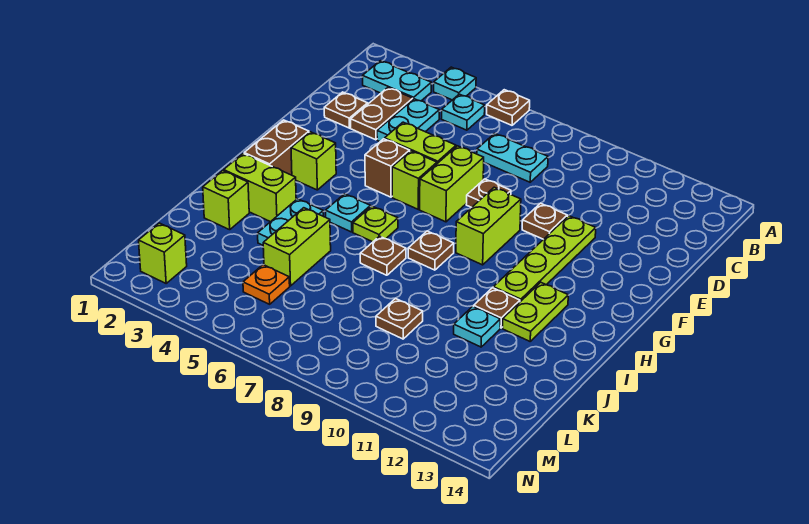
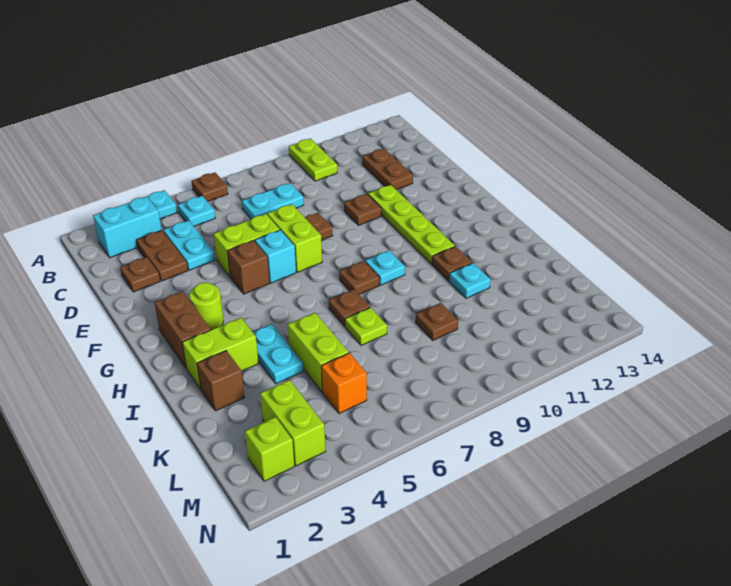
cyan plate B2:B3 level 1 -> cyan brick B2:B3 level 1
none -> brown plate C12:D12 level 1
lime brick F6 level 1 -> cyan brick F6 level 1
lime brick F9:G9 level 1 -> lime brick L3:M3 level 1
lime brick G3 level 1 -> lime round brick G3 level 1
cyan plate H5 level 1 -> cyan plate H9 level 1
lime plate H6 level 1 -> lime plate J7 level 1
lime plate H12:I12 level 1 -> lime plate A10:B10 level 1
lime brick J2 level 1 -> brown brick J2 level 1
orange plate L5 level 1 -> orange brick L5 level 1

